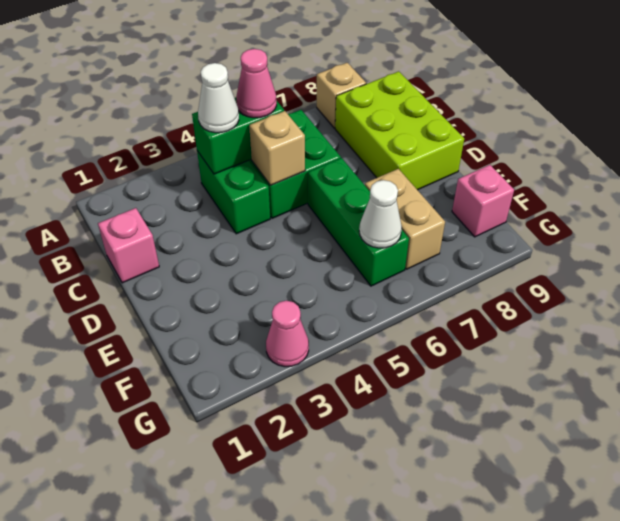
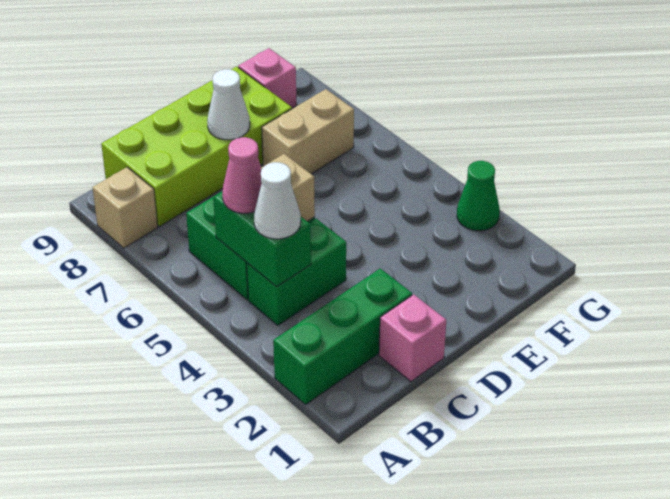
lime brick B8:D9 level 1 -> lime brick B8:E9 level 1
green brick D6:F6 level 1 -> green brick A2:C2 level 1
white cone F6 level 2 -> white cone D8 level 2
pink cone G3 level 1 -> green cone G3 level 1

